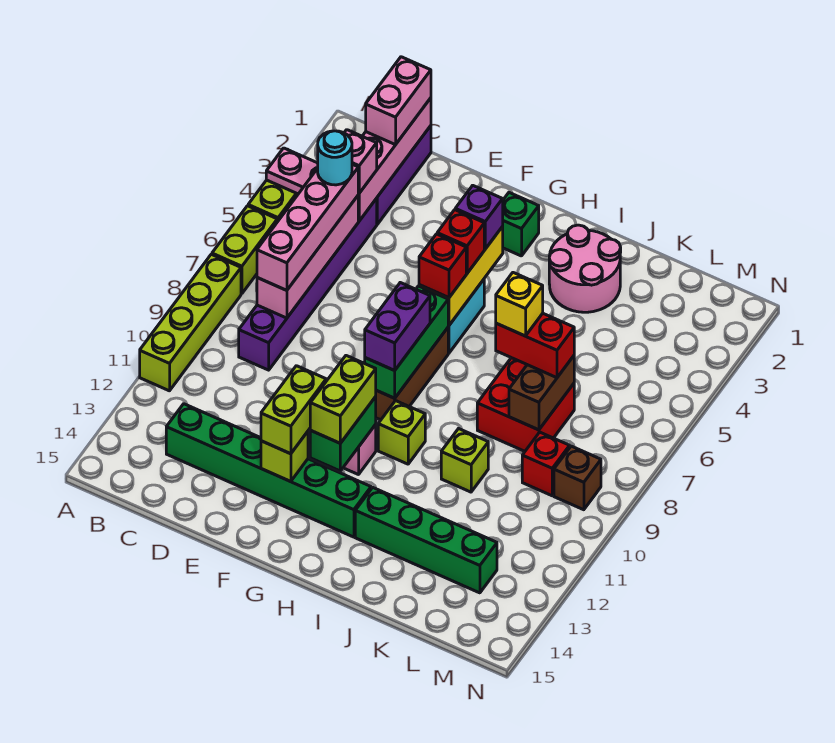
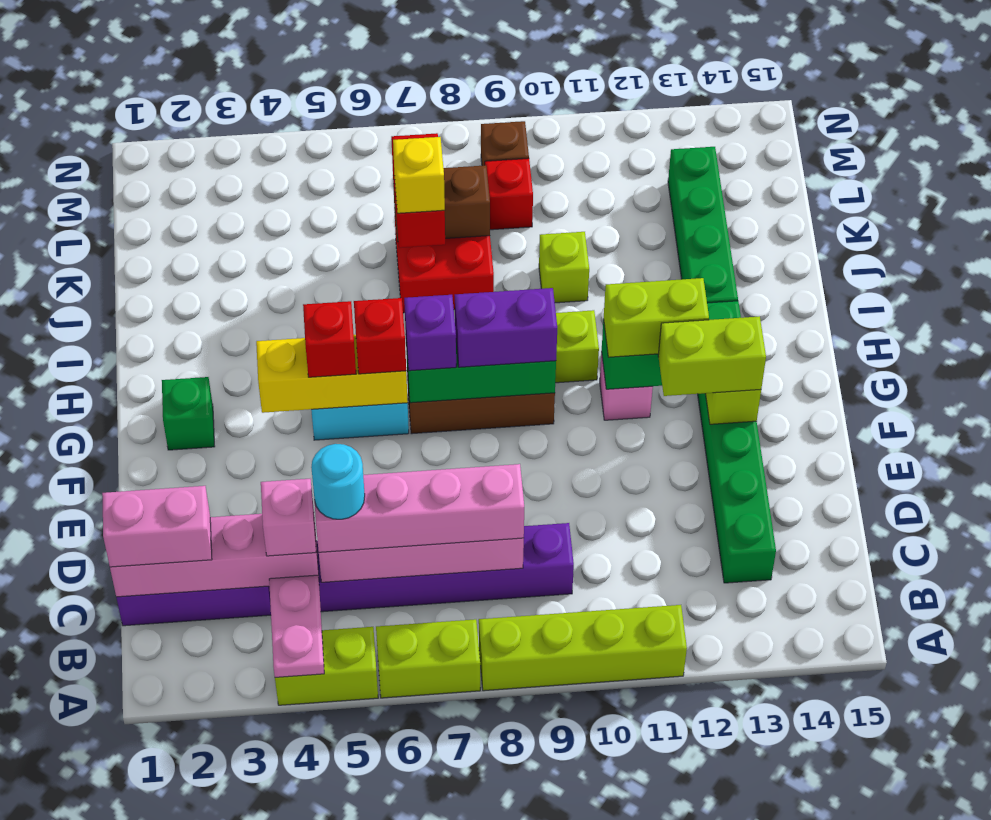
purple brick G4 level 3 -> purple brick G7 level 3
pink round brick I2:J3 level 1 -> none

